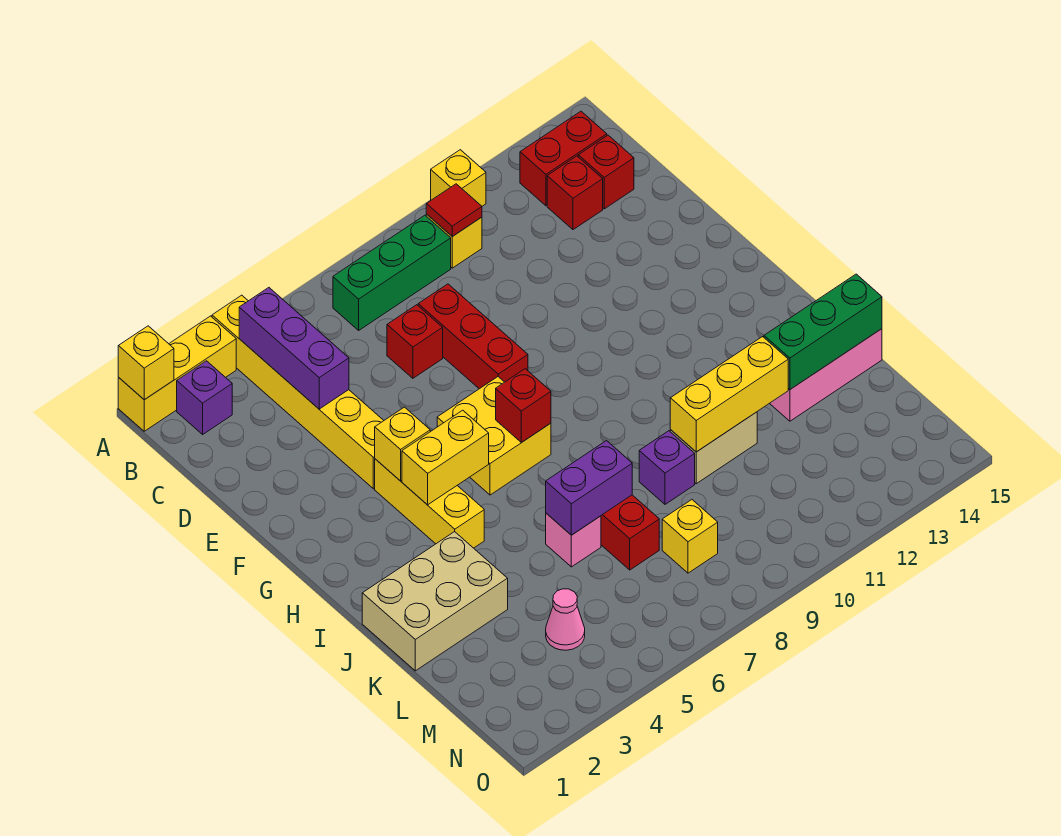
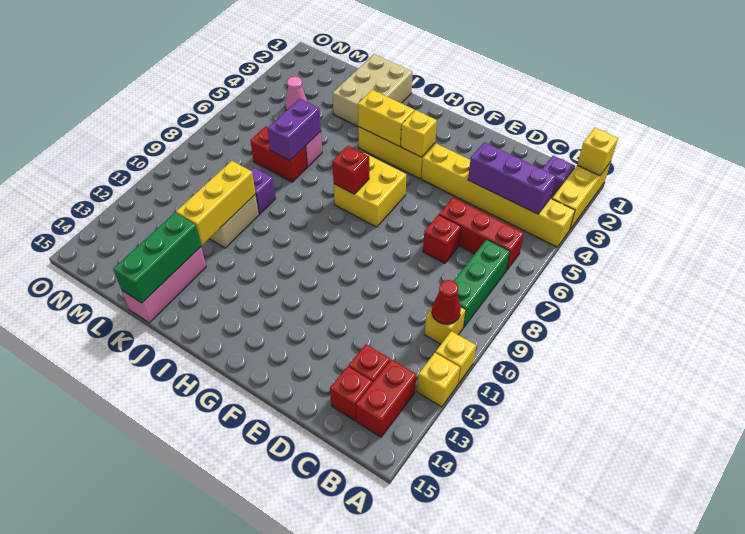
red tile B10 level 2 -> red cone B10 level 2
red brick D8:F8 level 1 -> red brick B6:D6 level 1
yellow brick H4:H5 level 2 -> yellow brick H4:I4 level 2
yellow brick M8 level 1 -> yellow brick A12 level 1

